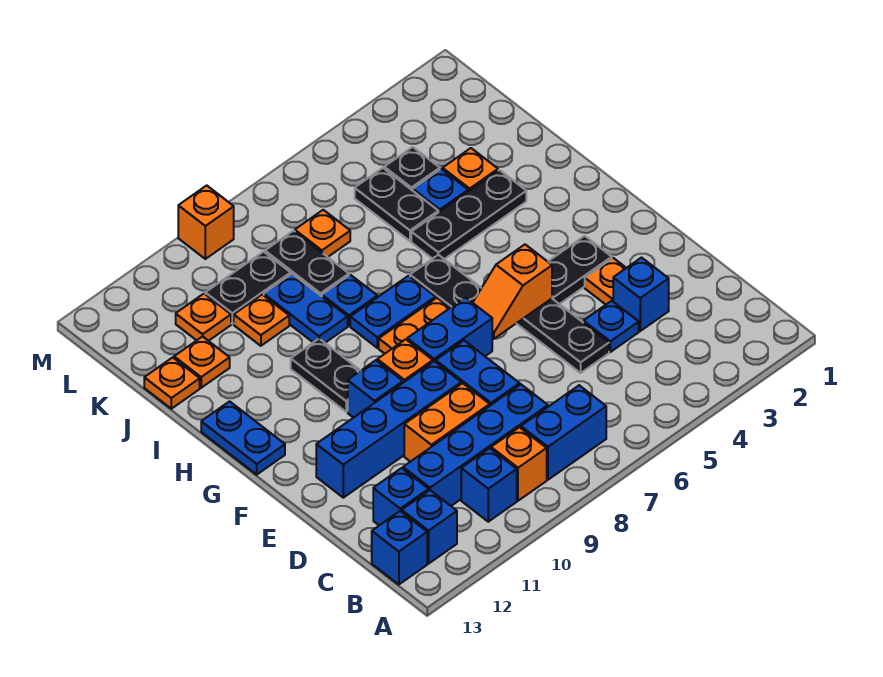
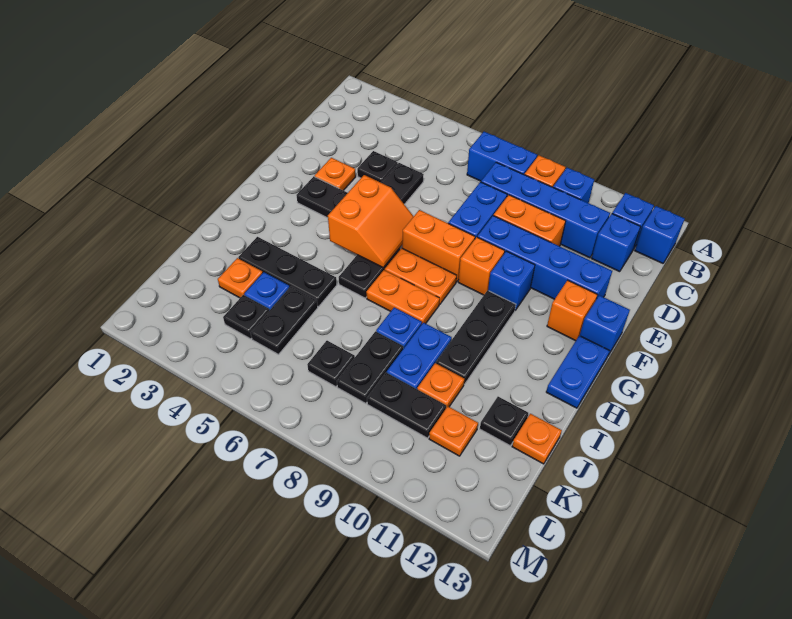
blue brick D3 level 1 -> blue brick F13 level 1
blue plate D4 level 1 -> black plate D4 level 1
orange slope F5:F6 level 2 top 5 -> orange slope F5:G6 level 2 top 5
blue brick F7:F8 level 1 -> orange brick F7:F8 level 1
black plate G10:H10 level 1 -> black plate G10:I10 level 1
blue plate H7:H8 level 1 -> orange plate H7:H8 level 1
orange plate J12 level 1 -> black plate J12 level 1
orange plate K7 level 1 -> black plate K7 level 1
orange brick M9 level 1 -> orange brick F12 level 1

